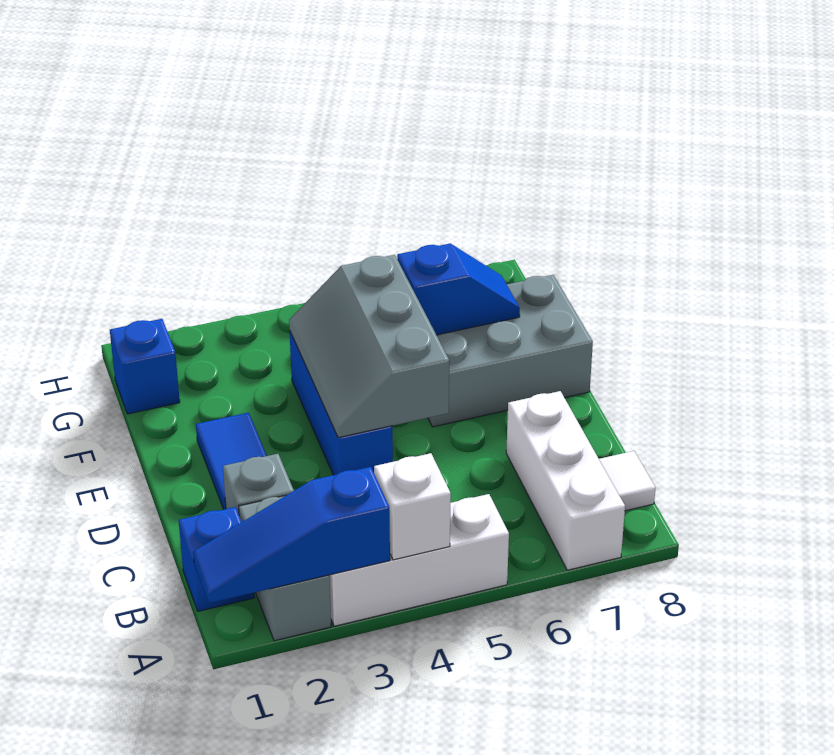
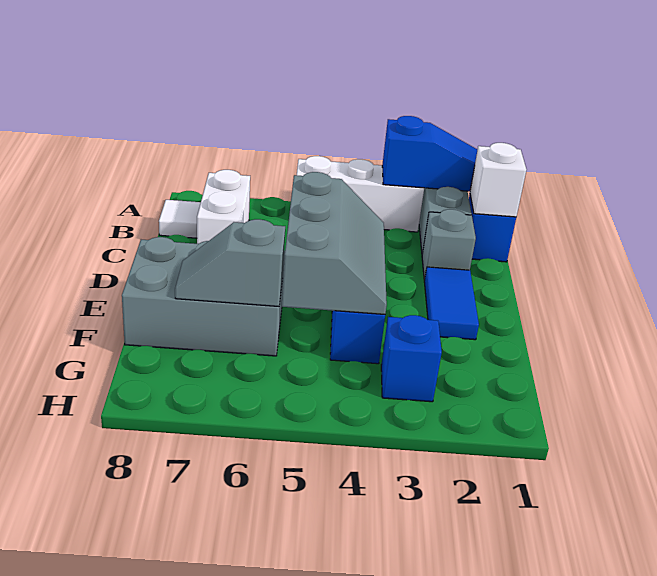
white brick A4 level 2 -> white brick B1 level 2
white brick A7:C7 level 1 -> white brick B7:C7 level 1
blue slope F6:F7 level 2 top 6 -> grey slope F6:F7 level 2 top 6
blue brick G1 level 1 -> blue brick G3 level 1

